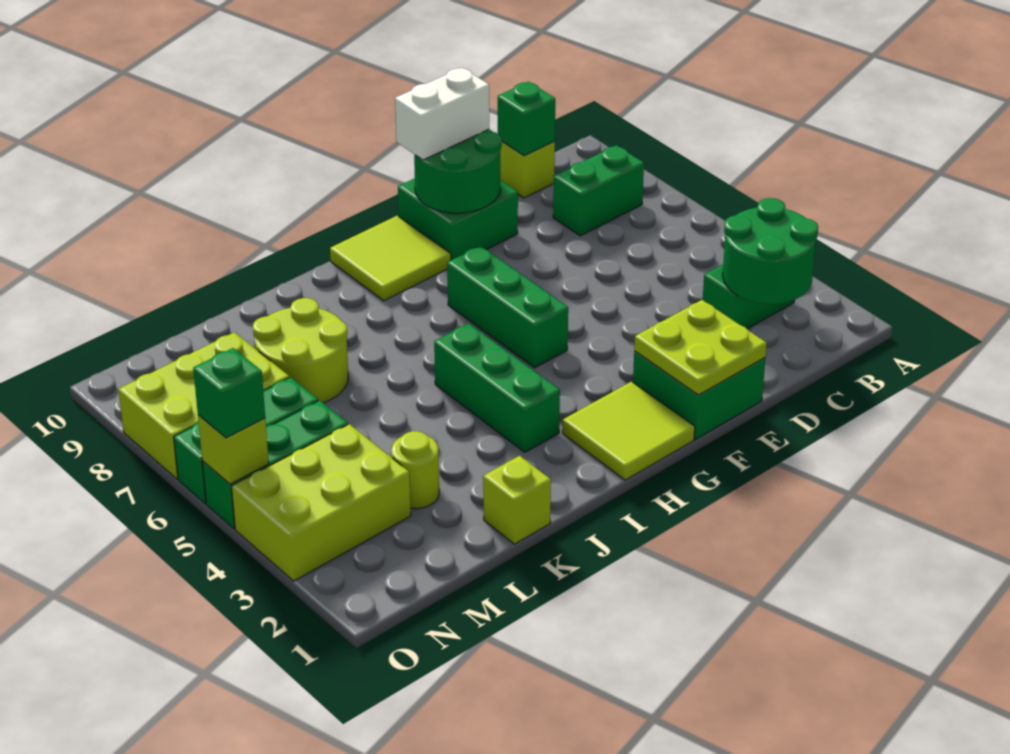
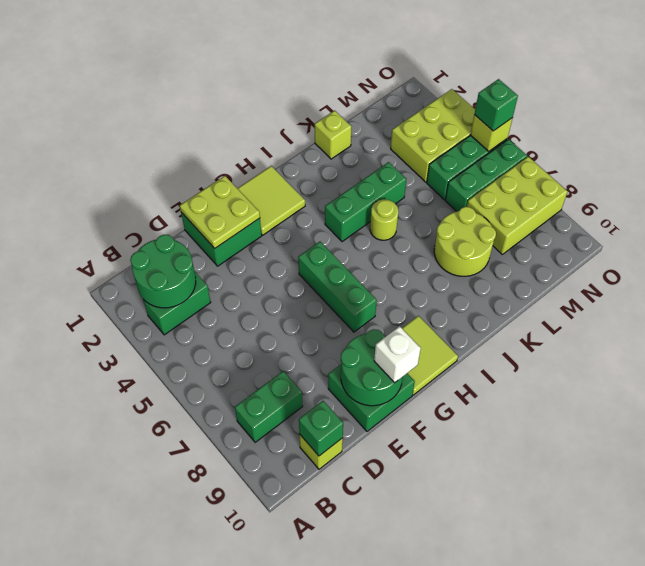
white brick E10:F10 level 3 -> white brick F10 level 3
green brick I3:I5 level 1 -> green brick I4:K4 level 1
lime round brick L3 level 1 -> lime round brick J5 level 1

